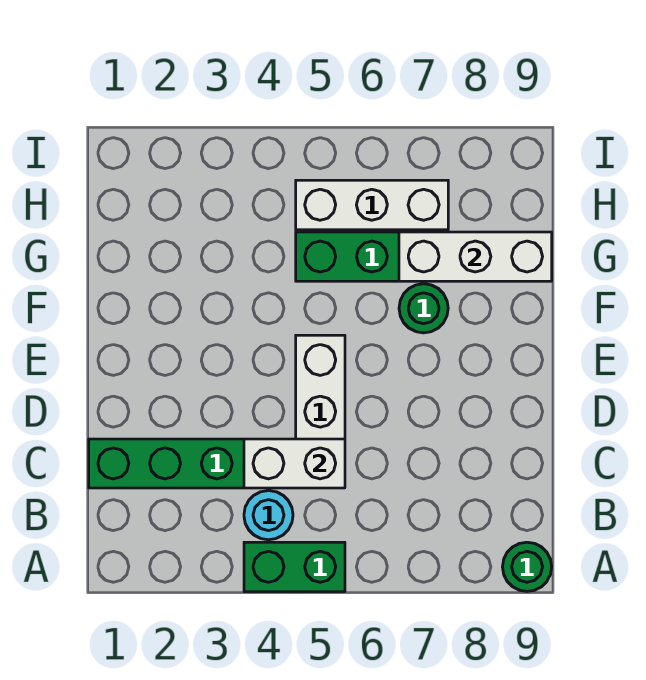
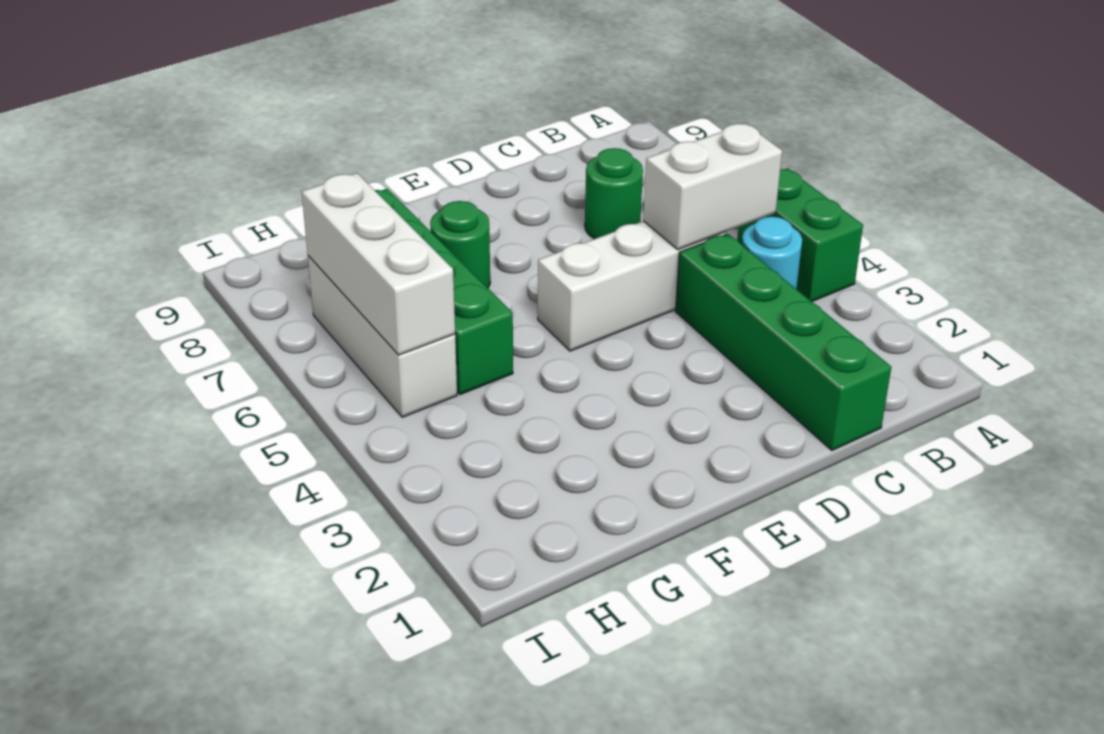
green round brick A9 level 1 -> green round brick C7 level 1
white brick C4:C5 level 2 -> white brick B5:C5 level 2
white brick G7:G9 level 2 -> white brick H5:H7 level 2

